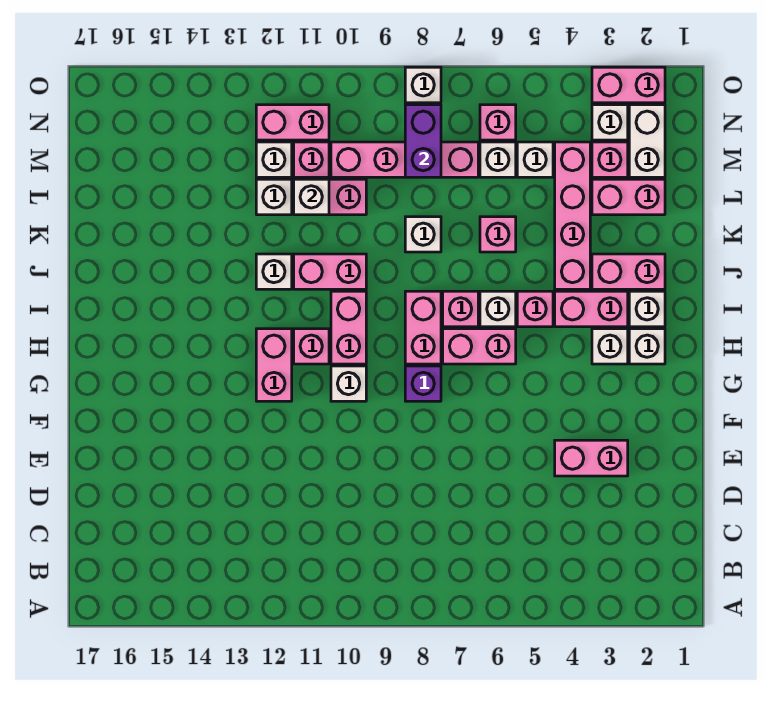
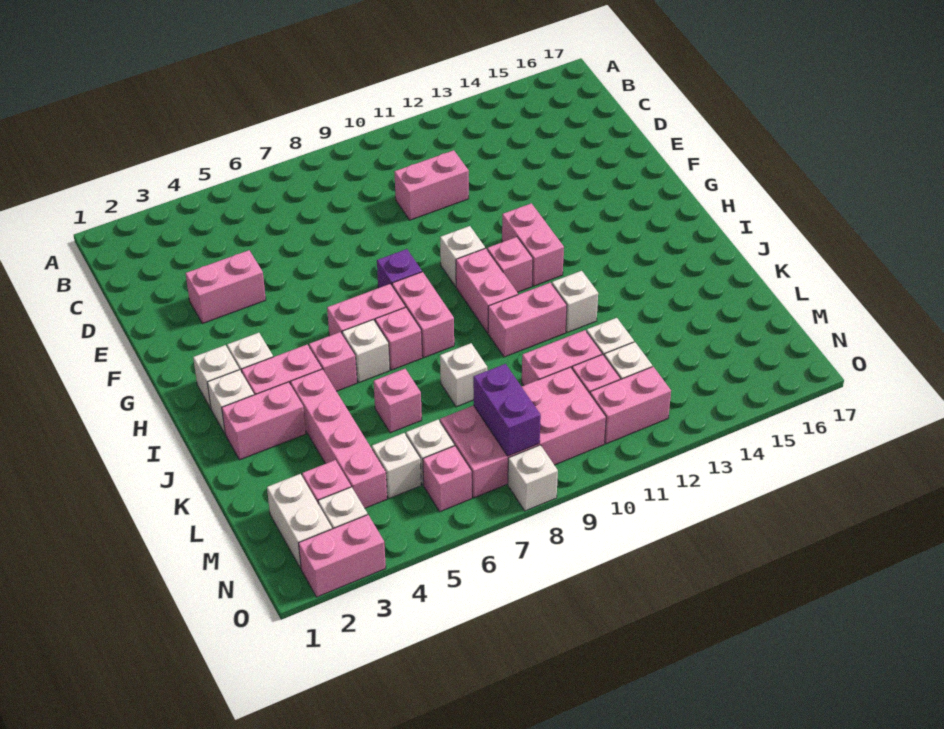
pink brick L2:L3 level 1 -> pink brick D10:D11 level 1
white brick L11 level 2 -> none
pink brick M7:M10 level 1 -> pink brick M7:N10 level 1

